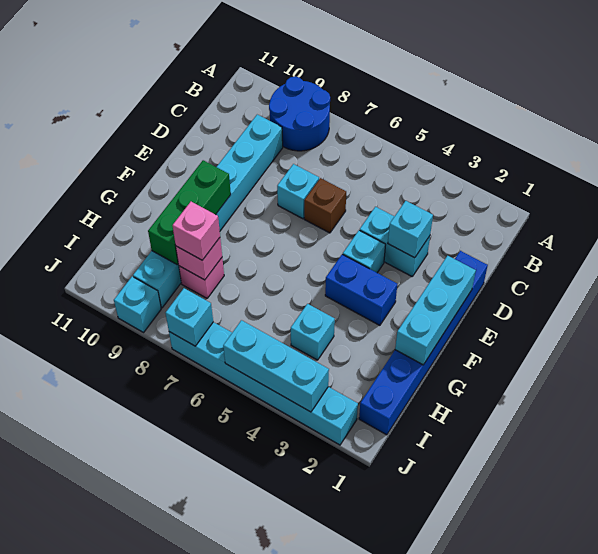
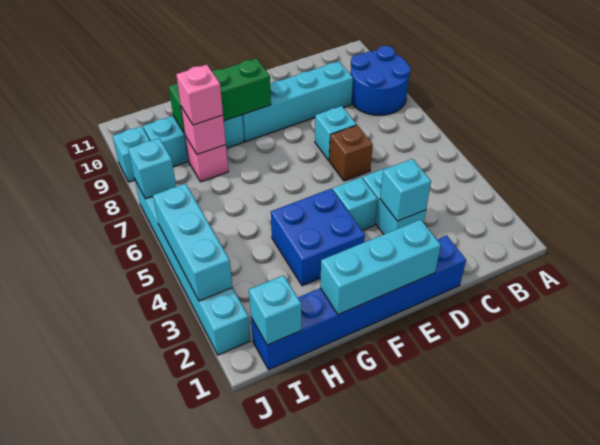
blue brick F3:F4 level 1 -> blue brick F3:G4 level 1
cyan brick H4 level 1 -> cyan brick I1 level 2

